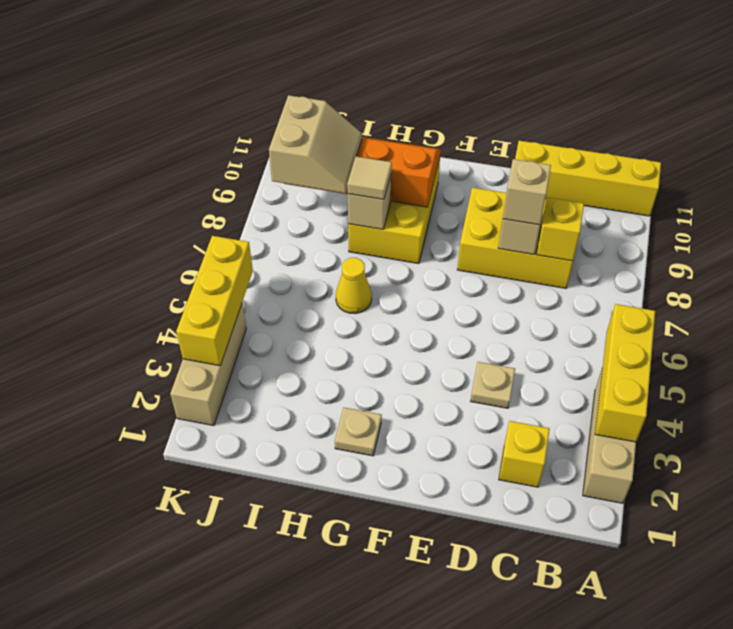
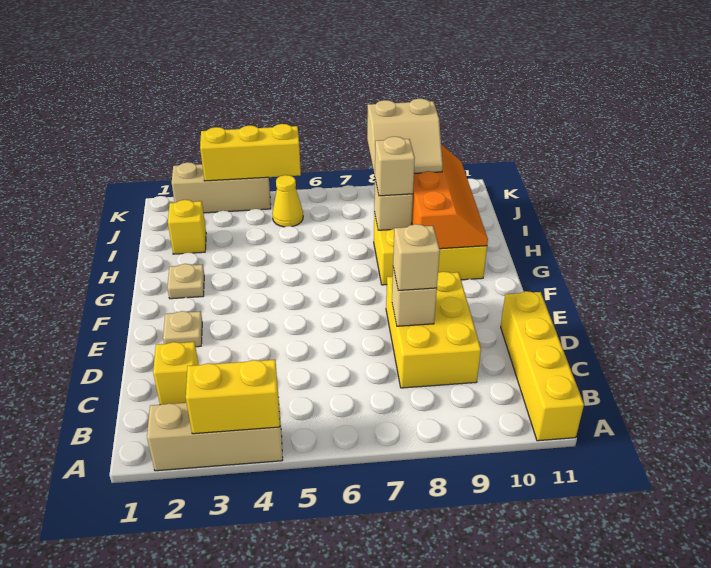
yellow brick A3:A5 level 2 -> yellow brick A3:A4 level 2
yellow brick C8 level 2 -> yellow brick I2 level 1
tan plate D4 level 1 -> tan plate E2 level 1
yellow cone H6 level 1 -> yellow cone J5 level 1
tan tile H8 level 3 -> tan brick H8 level 3

